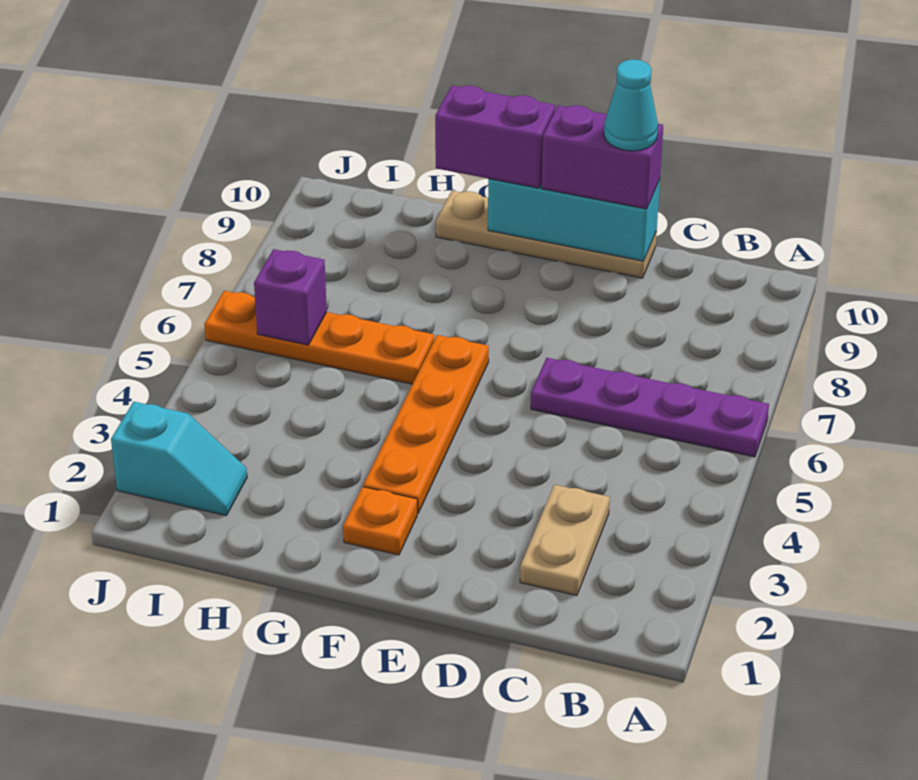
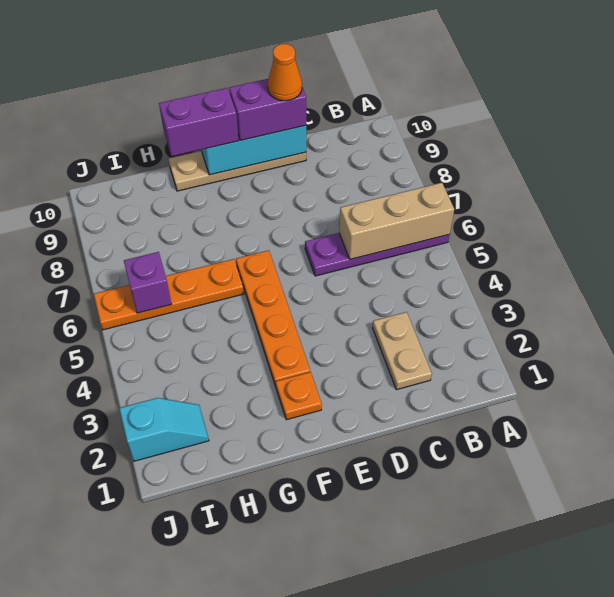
none -> tan brick A6:C6 level 2
cyan cone D10 level 4 -> orange cone D10 level 4

